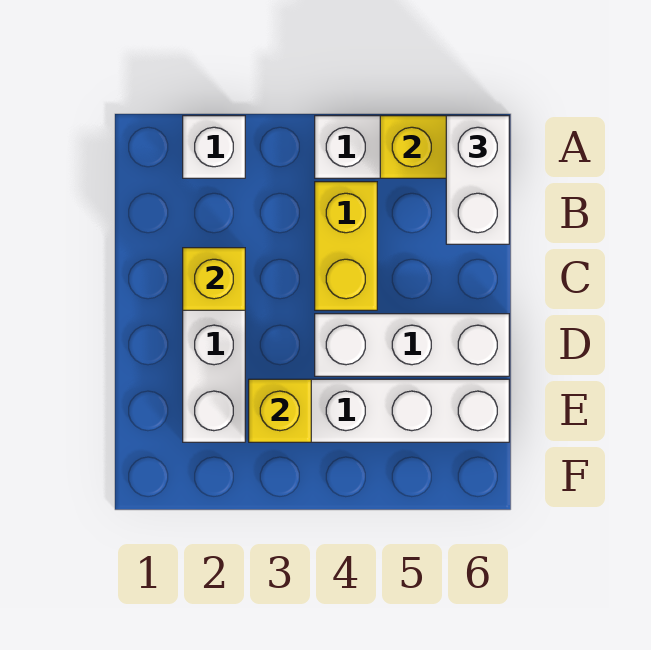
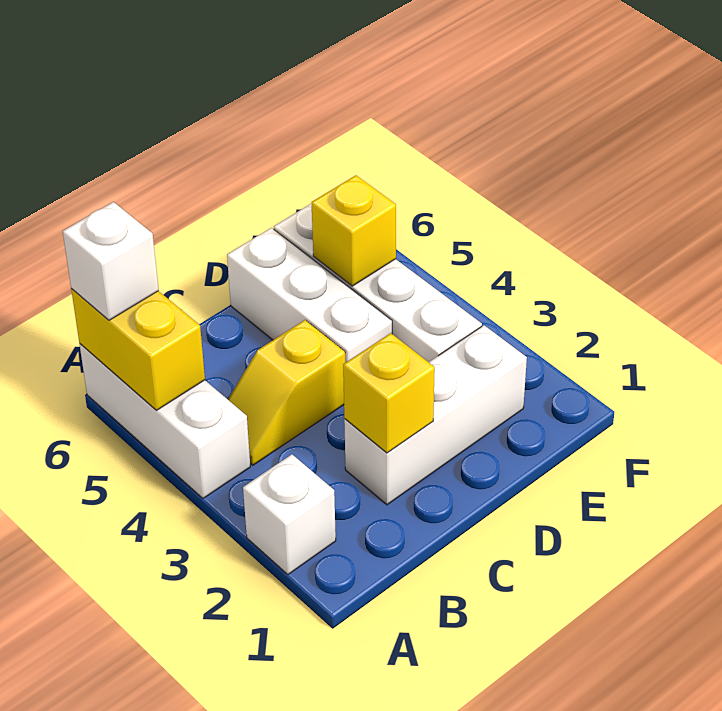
white brick A6:B6 level 3 -> white brick A6 level 3
yellow brick B4:C4 level 1 -> yellow slope B4:C4 level 1 top C
yellow brick E3 level 2 -> yellow brick E5 level 2

